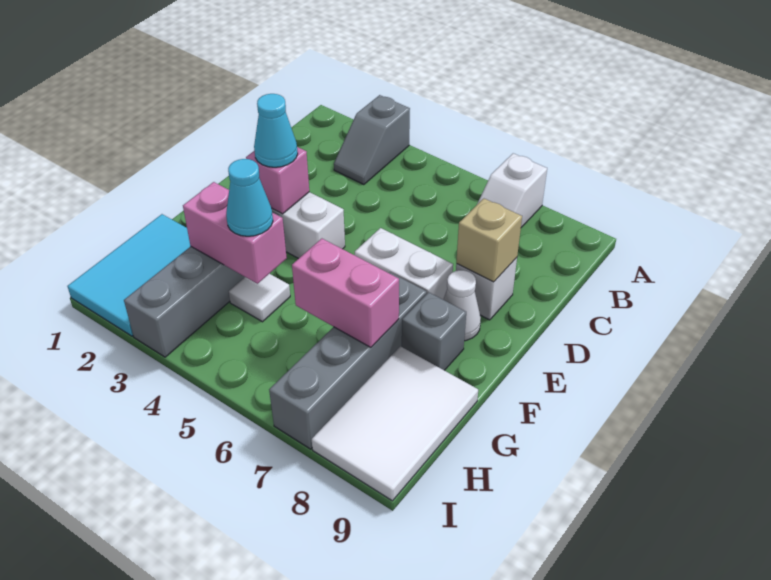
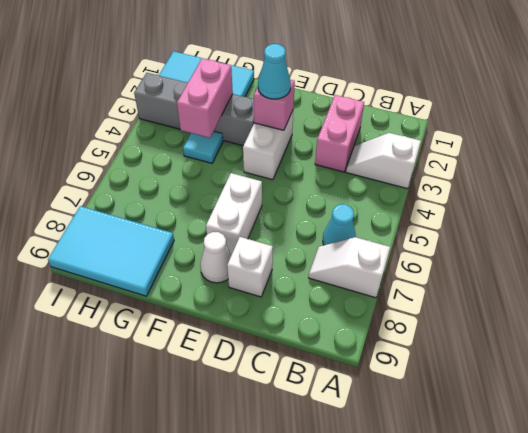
grey slope A3:B3 level 1 top A -> white slope A3:B3 level 1 top A
tan brick D8 level 2 -> none
grey brick F7:I7 level 1 -> none
grey brick F8 level 1 -> none
white tile G4 level 1 -> cyan tile G4 level 1
cyan cone G4 level 3 -> cyan cone B6 level 1
pink brick G6:G7 level 2 -> pink brick C2:C3 level 1
white tile G8:I9 level 1 -> cyan tile G8:I9 level 1

